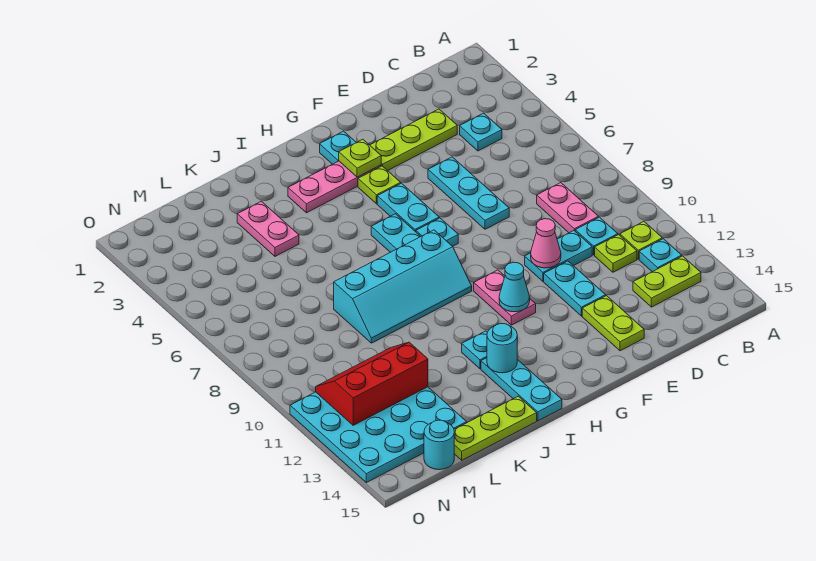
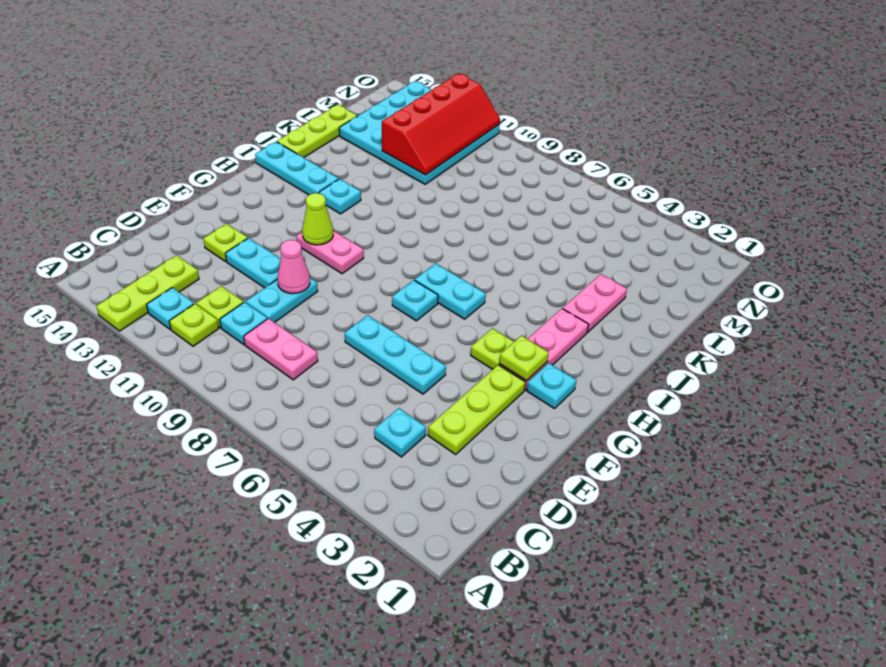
lime plate B13:C13 level 1 -> lime plate A13:C13 level 1
lime plate E13:E14 level 1 -> lime plate E13 level 1
cyan plate G5:G6 level 1 -> none
cyan cone G11 level 2 -> lime cone G11 level 2
cyan slope H8:K9 level 1 top 8 -> none
cyan round brick I13 level 2 -> none
pink plate K3:K4 level 1 -> pink plate J3:K3 level 1
red slope L11:N12 level 2 top 12 -> red slope L11:O12 level 2 top 12
cyan round brick M15 level 1 -> none

